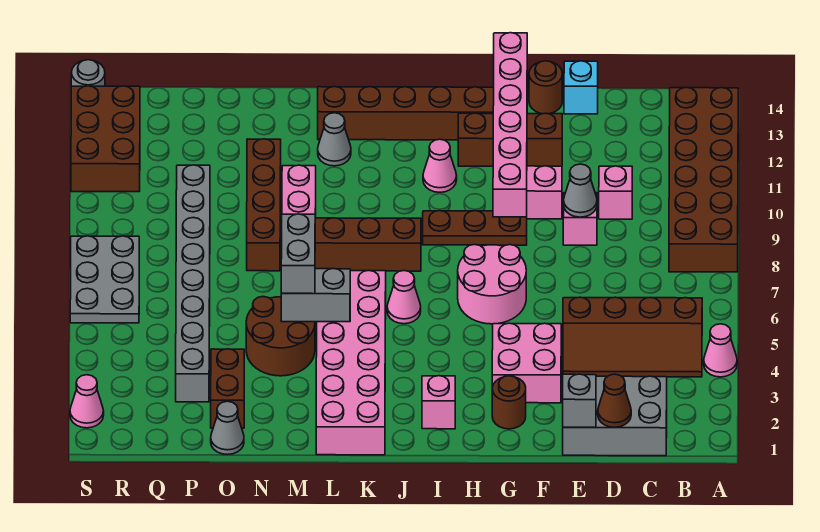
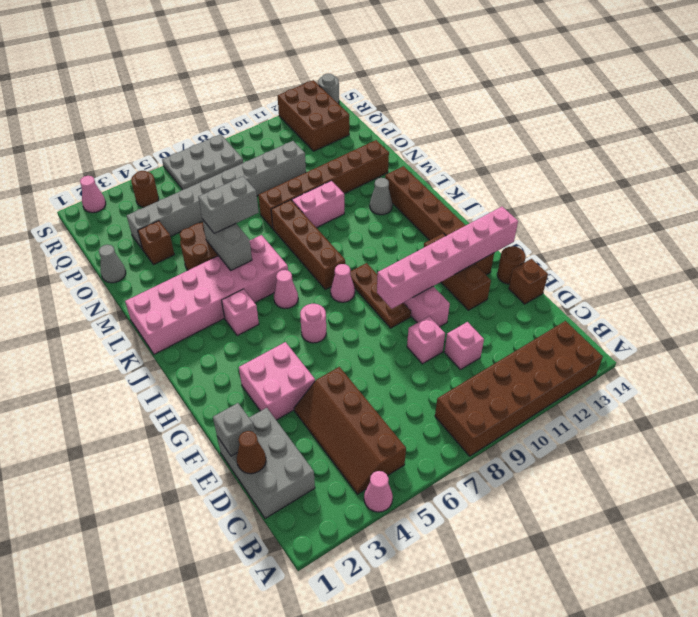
grey cone E9 level 2 -> none
cyan brick E14 level 1 -> brown brick E14 level 1
brown round brick G2 level 1 -> brown round brick R4 level 1
pink round brick G6:H7 level 1 -> pink round brick H6 level 1
pink brick I2 level 1 -> pink brick J4 level 1
pink cone I11 level 1 -> pink cone I8 level 1
brown brick N8:N11 level 1 -> brown brick N8:N13 level 1
brown brick O2:O3 level 1 -> brown brick O3 level 1
brown brick R11:S13 level 1 -> brown brick Q12:S13 level 1

